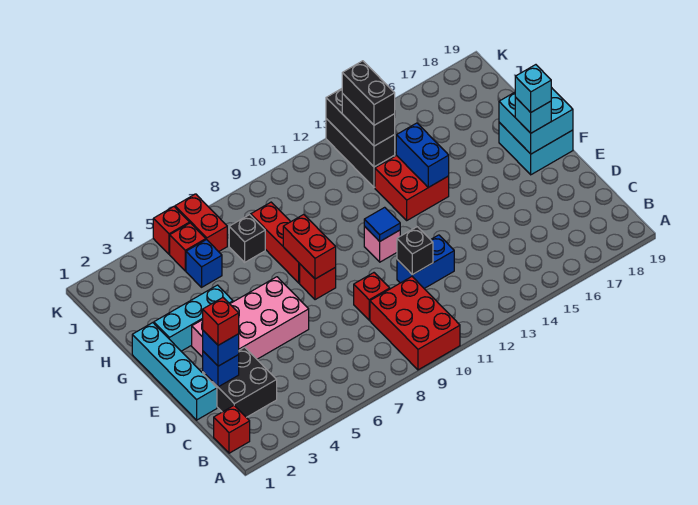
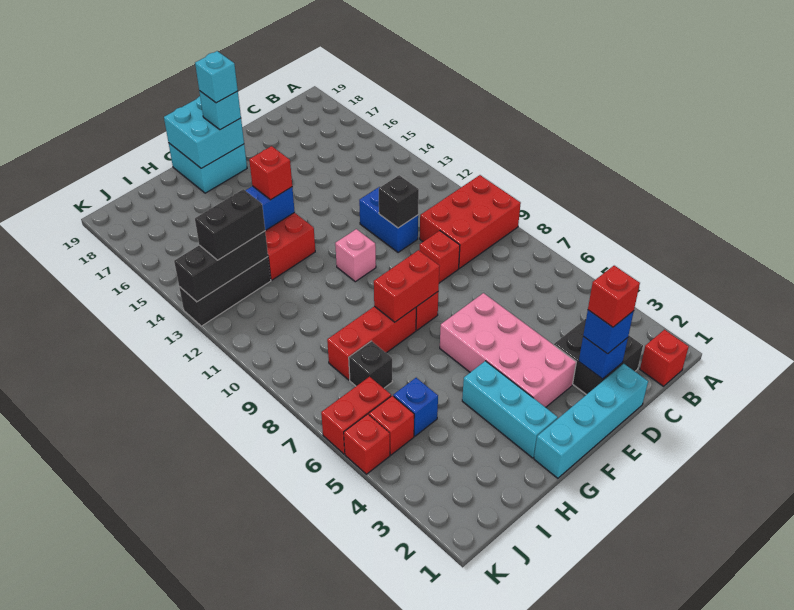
blue tile F11 level 2 -> none
none -> red brick G14 level 3
black brick I13:J13 level 4 -> none

